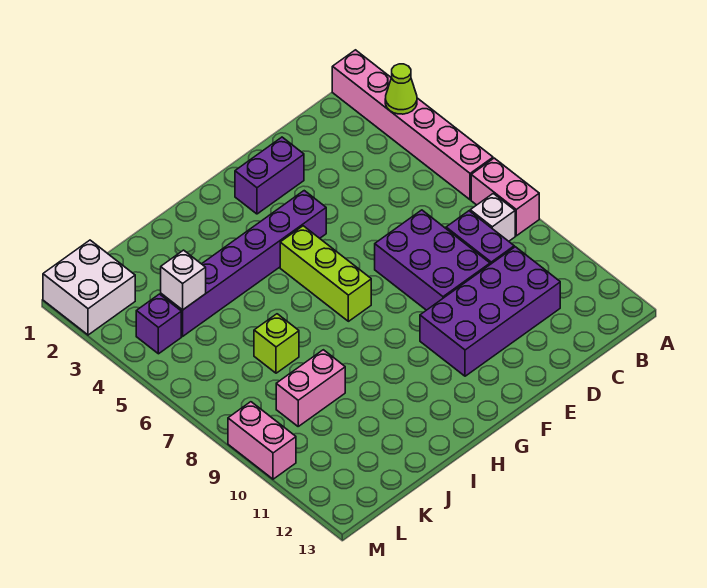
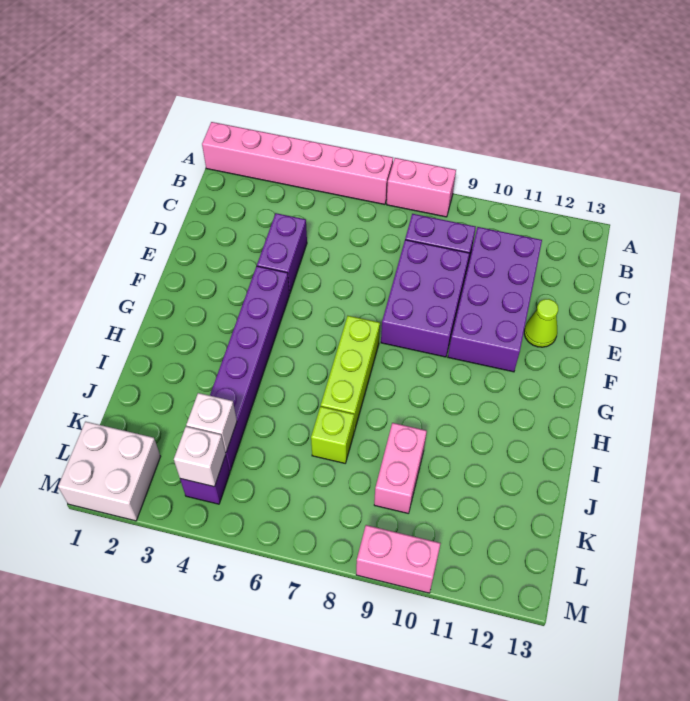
lime cone A3 level 2 -> lime cone E12 level 1
white brick B8 level 1 -> white brick L4 level 2
purple brick D7:E9 level 1 -> purple brick D8:F9 level 1
purple brick E2:F2 level 1 -> purple brick D4:E4 level 1
lime brick G5:G7 level 1 -> lime brick G7:I7 level 1

